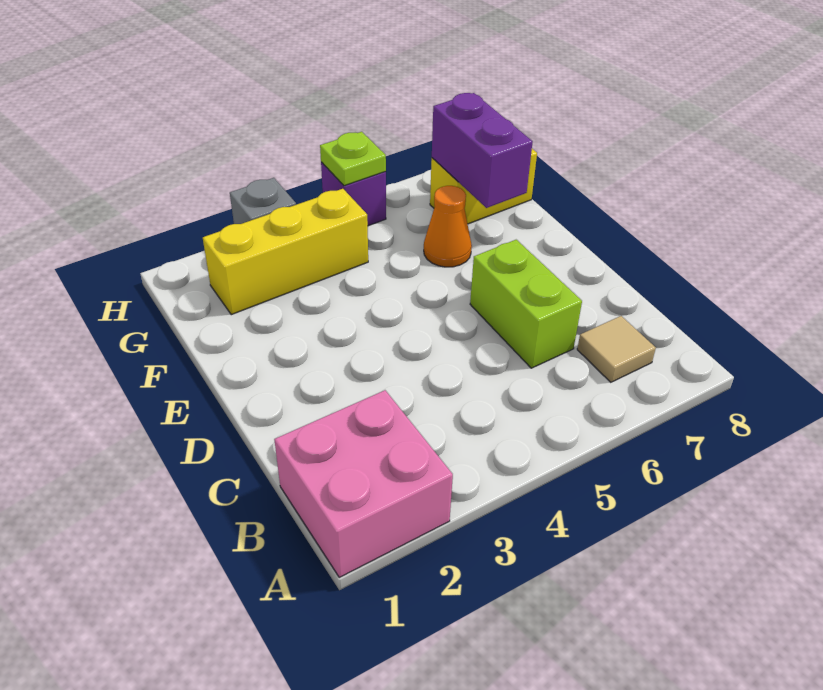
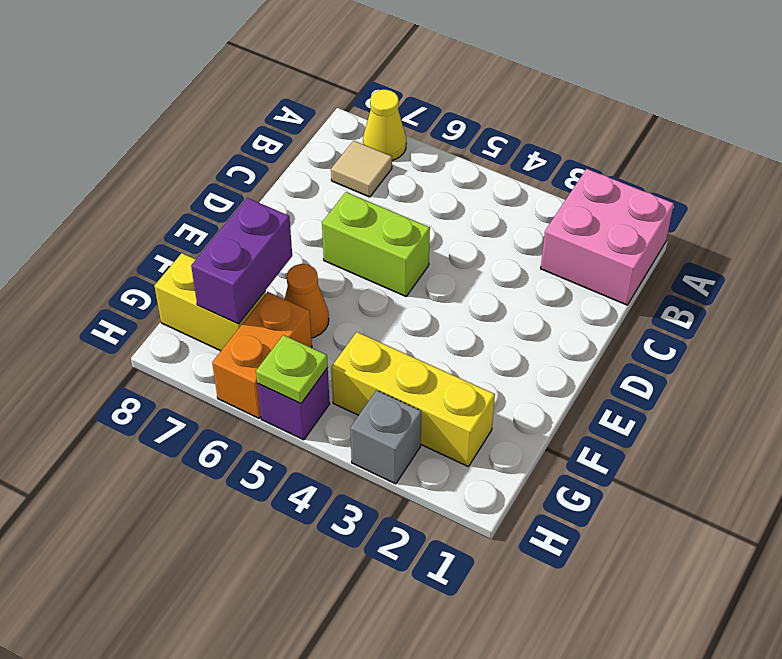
none -> yellow cone A7 level 1
lime brick C6:D6 level 1 -> lime brick D5:D6 level 1
none -> orange brick G6:H6 level 1

